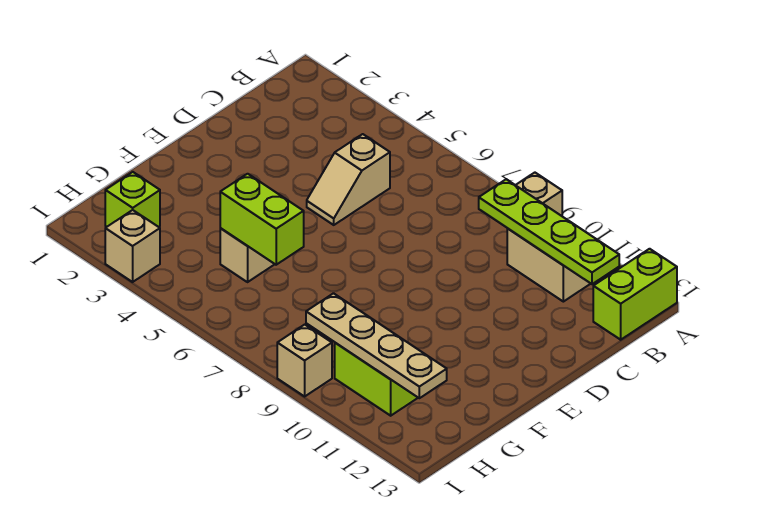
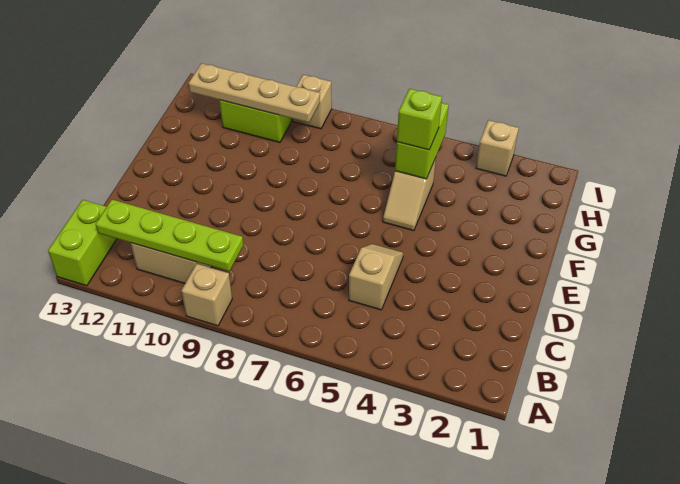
lime brick G5:G6 level 2 -> lime brick G5:H5 level 2
lime brick H2 level 1 -> lime brick G5 level 3

